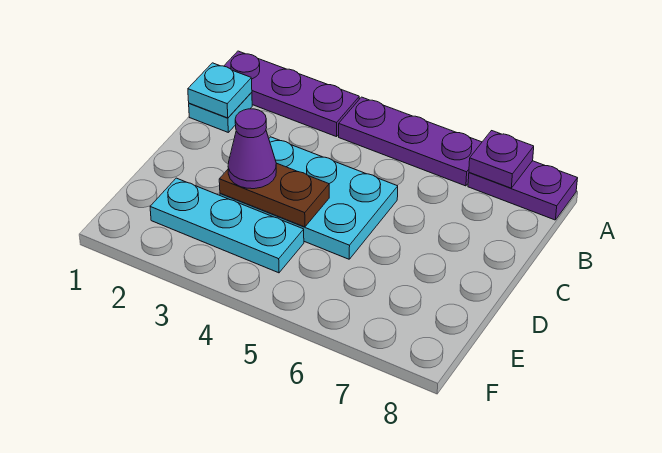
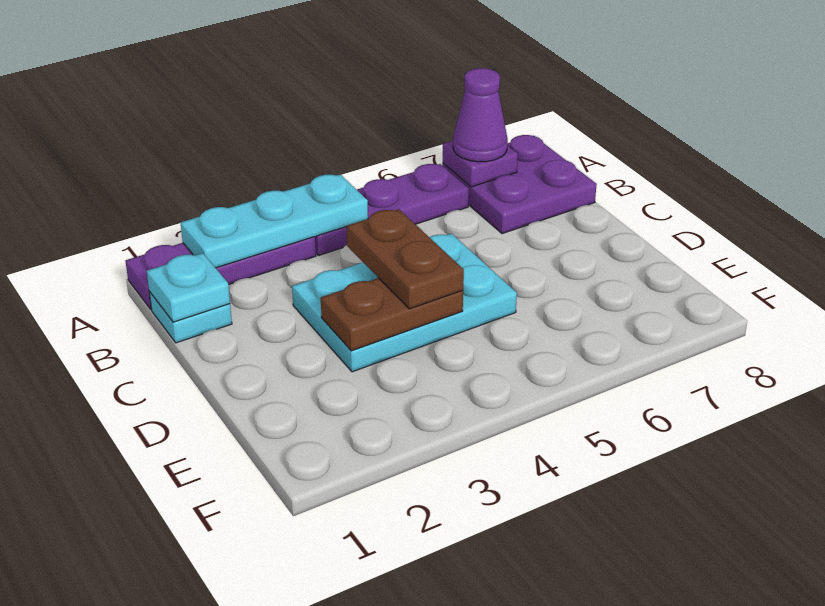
purple plate A7:A8 level 1 -> purple plate A7:B8 level 1
none -> brown plate C4:D4 level 3
purple cone D3 level 3 -> purple cone A7 level 3
cyan plate E2:E4 level 1 -> cyan plate A2:A4 level 2

